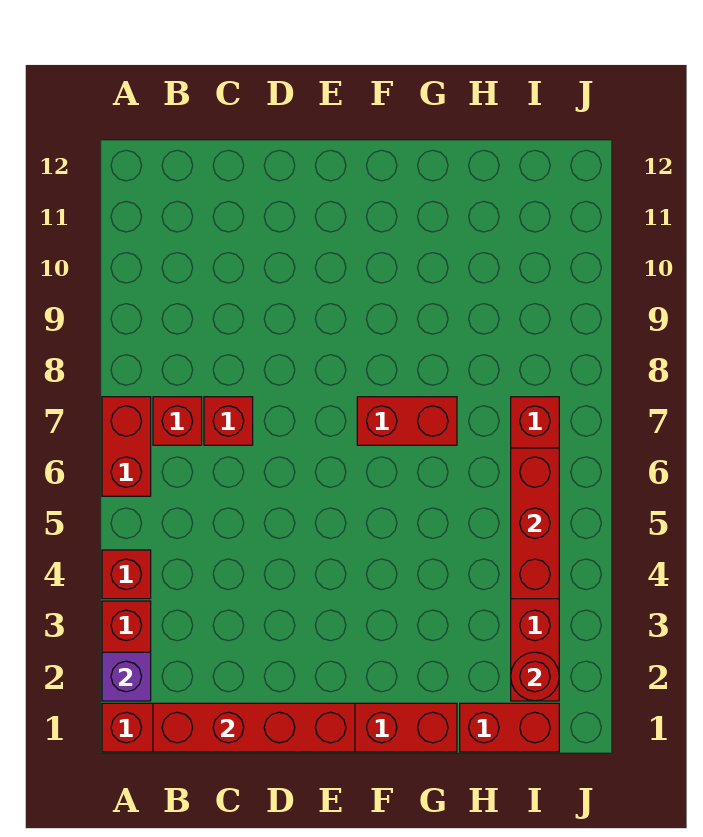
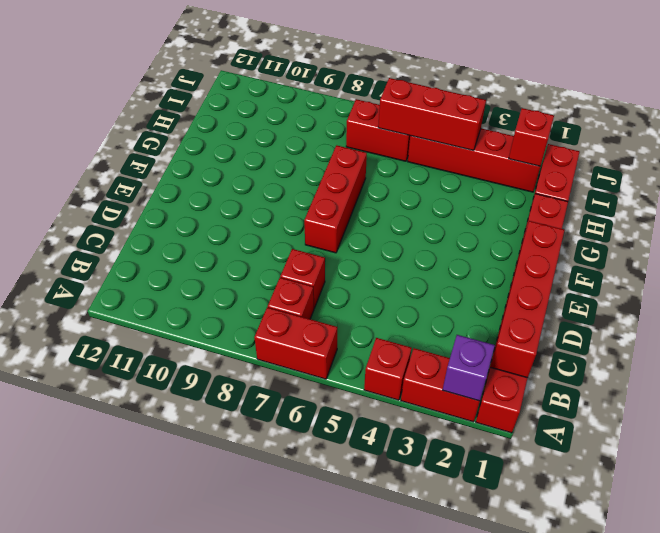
red brick F7:G7 level 1 -> red brick E7:G7 level 1
red round brick I2 level 2 -> red brick I2 level 2

